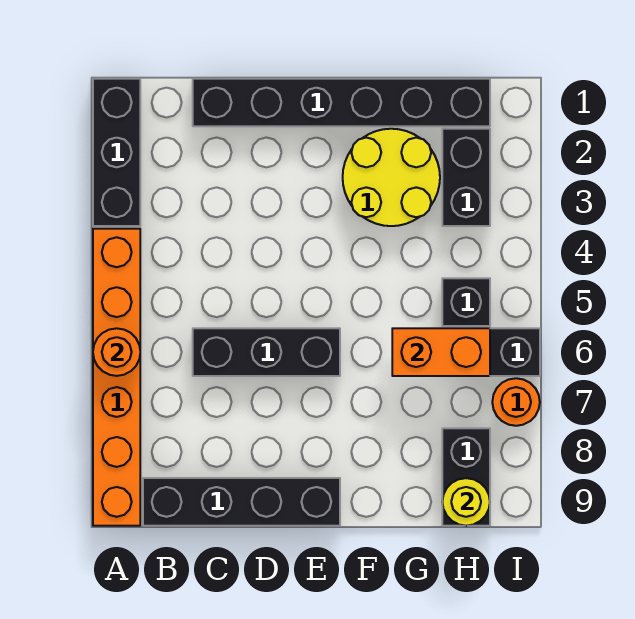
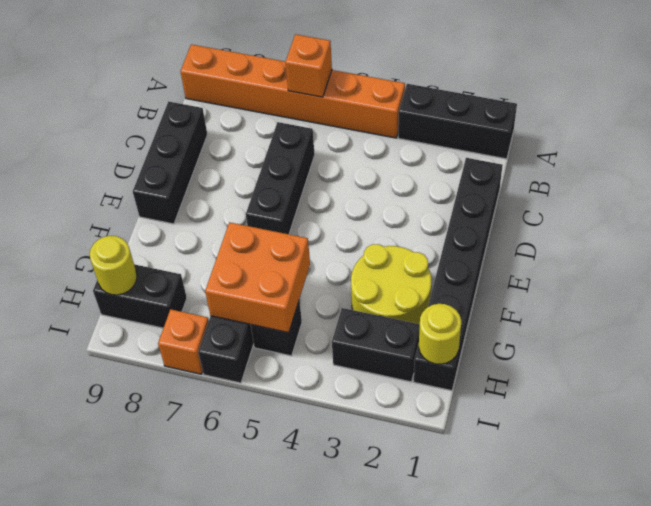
orange round brick A6 level 2 -> orange brick A6 level 2
black brick B9:E9 level 1 -> black brick C9:E9 level 1
orange brick G6:H6 level 2 -> orange brick G5:H6 level 2
none -> yellow round brick H1 level 2
orange round brick I7 level 1 -> orange brick I7 level 1

